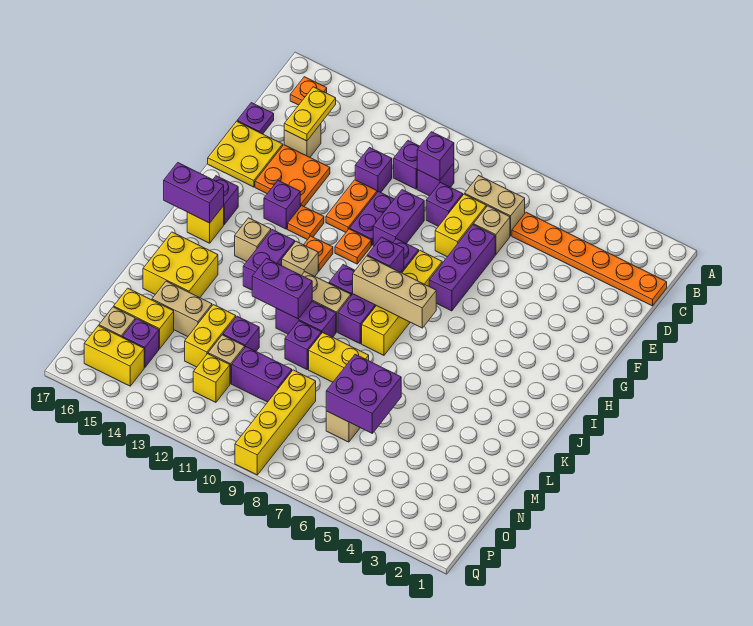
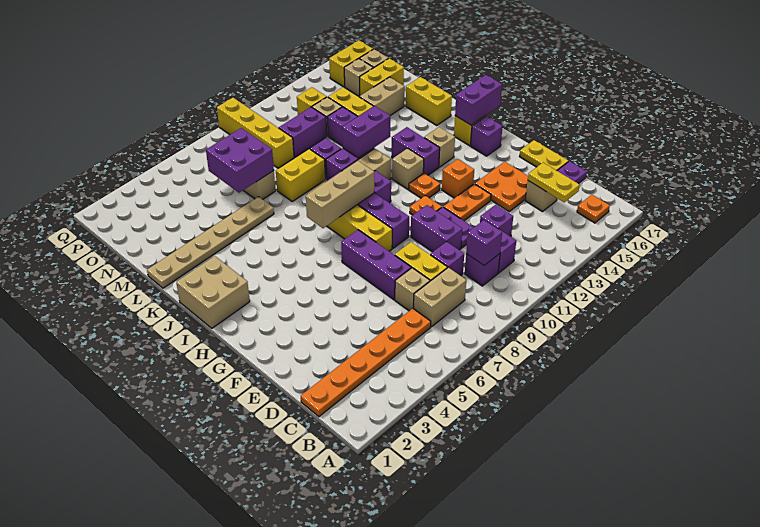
orange plate E12:F12 level 1 -> orange plate F12:F13 level 1
yellow plate E16:F17 level 1 -> yellow plate E17:F17 level 1
orange plate G13 level 1 -> orange brick G13 level 1
purple brick G14 level 1 -> none
purple brick H9 level 2 -> none
none -> tan brick I1:J2 level 1
yellow brick K15:L16 level 1 -> yellow brick K16:L16 level 1
none -> tan plate L1:L6 level 1
purple brick O15 level 1 -> tan brick O15 level 1

